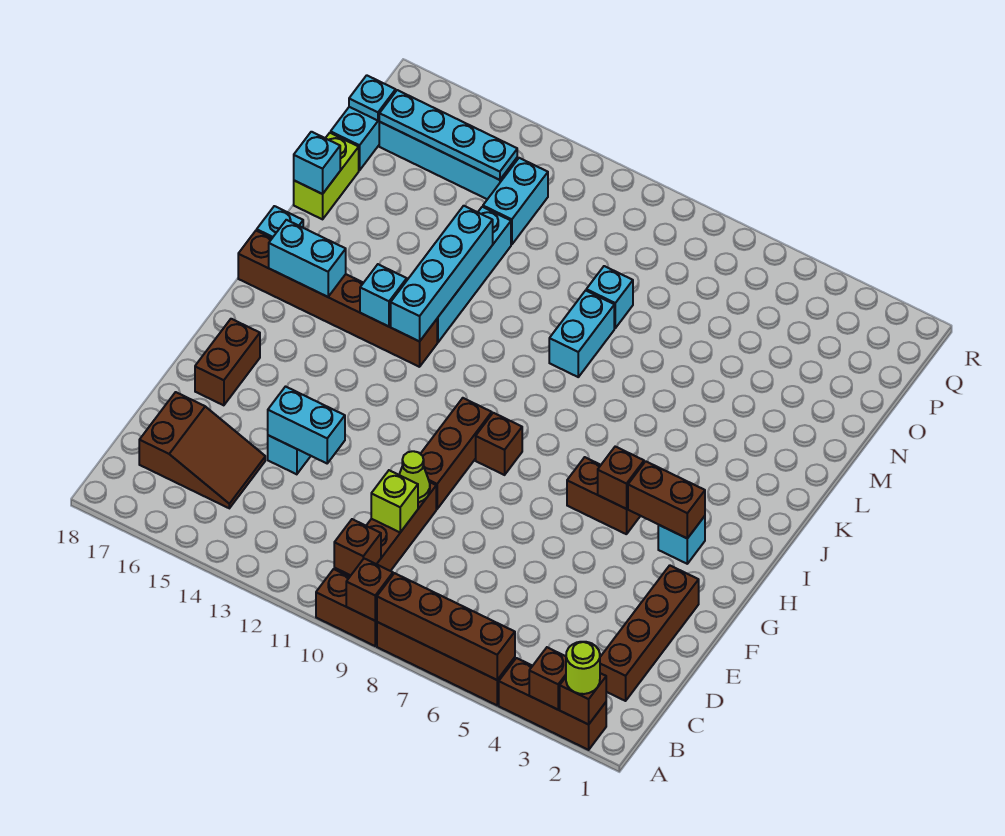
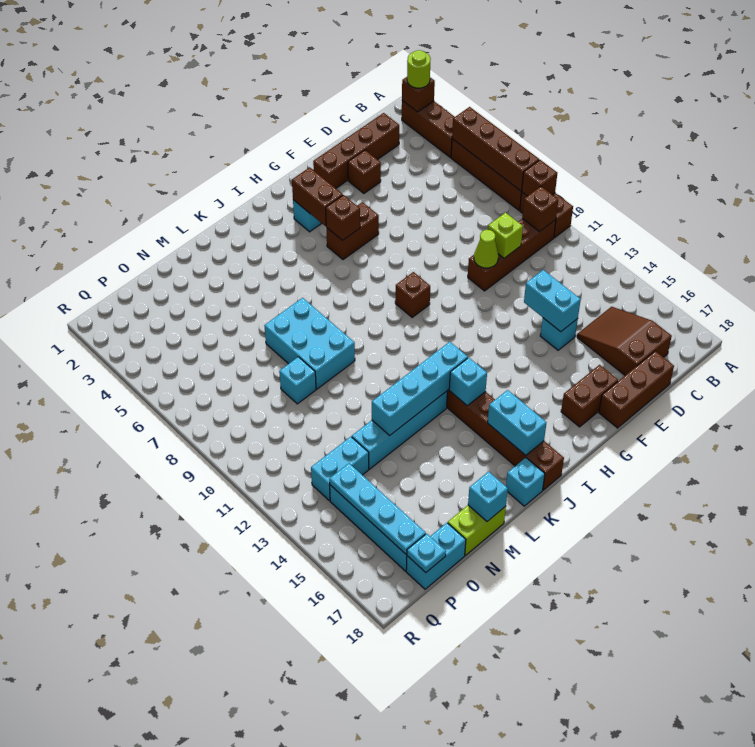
brown brick A3 level 2 -> brown brick E3 level 1
brown brick F10:H10 level 1 -> brown brick D18:F18 level 1
brown brick H5:H6 level 1 -> brown brick G5:H5 level 1
cyan brick L9:M9 level 1 -> cyan brick L7:M9 level 1

